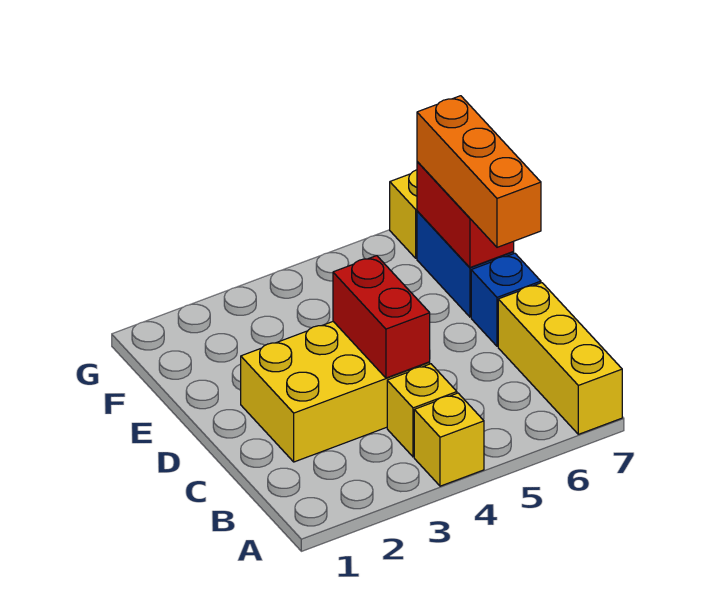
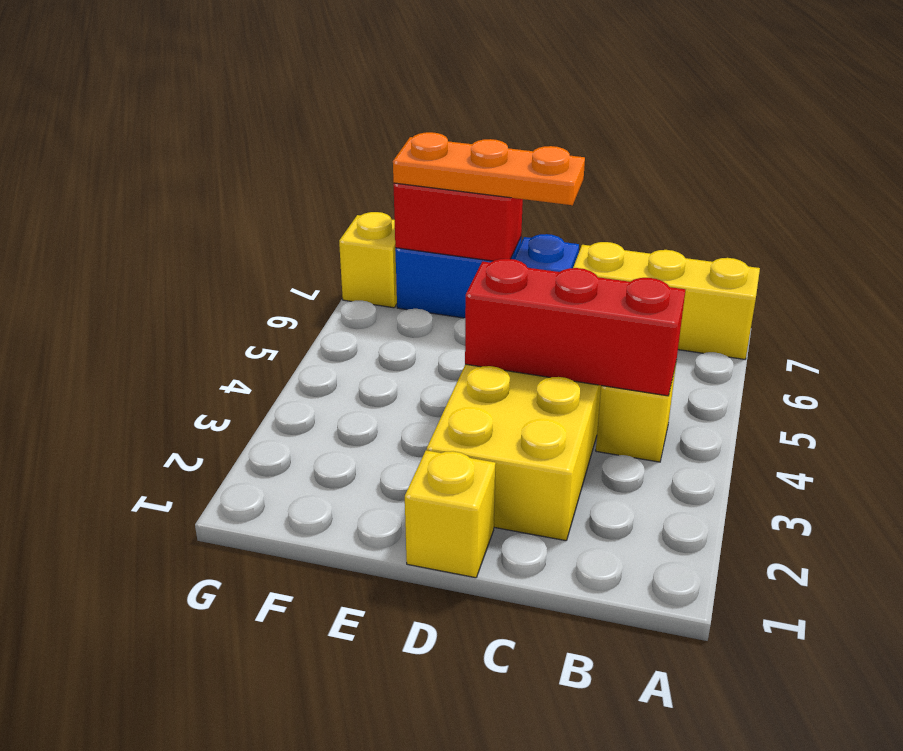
yellow brick A4 level 1 -> yellow brick D1 level 1
red brick C4:D4 level 2 -> red brick B4:D4 level 2
orange brick D7:F7 level 3 -> orange plate D7:F7 level 3

